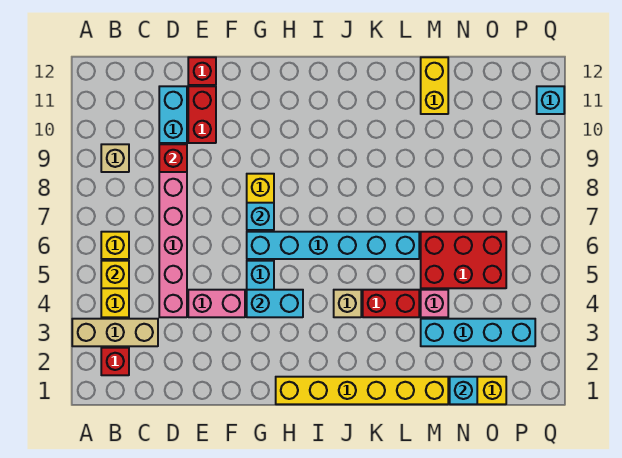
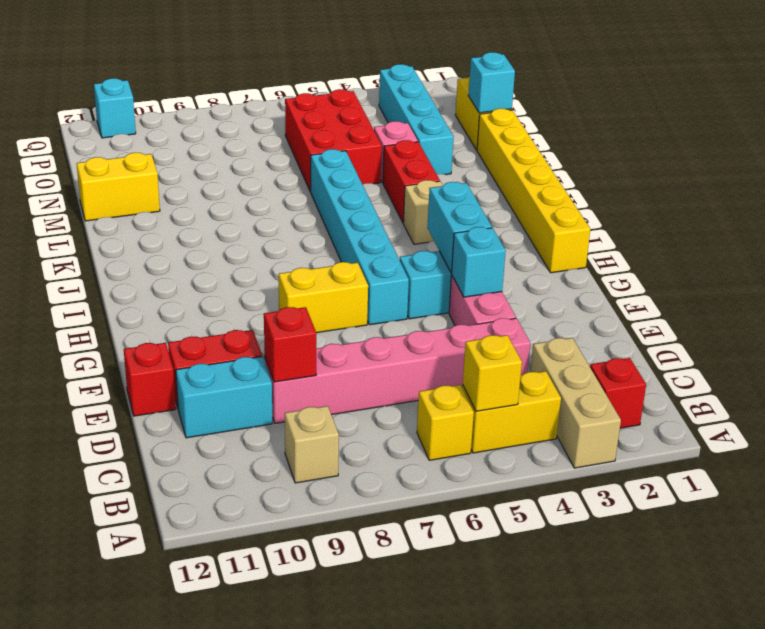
cyan brick G7 level 2 -> cyan brick F4 level 2

